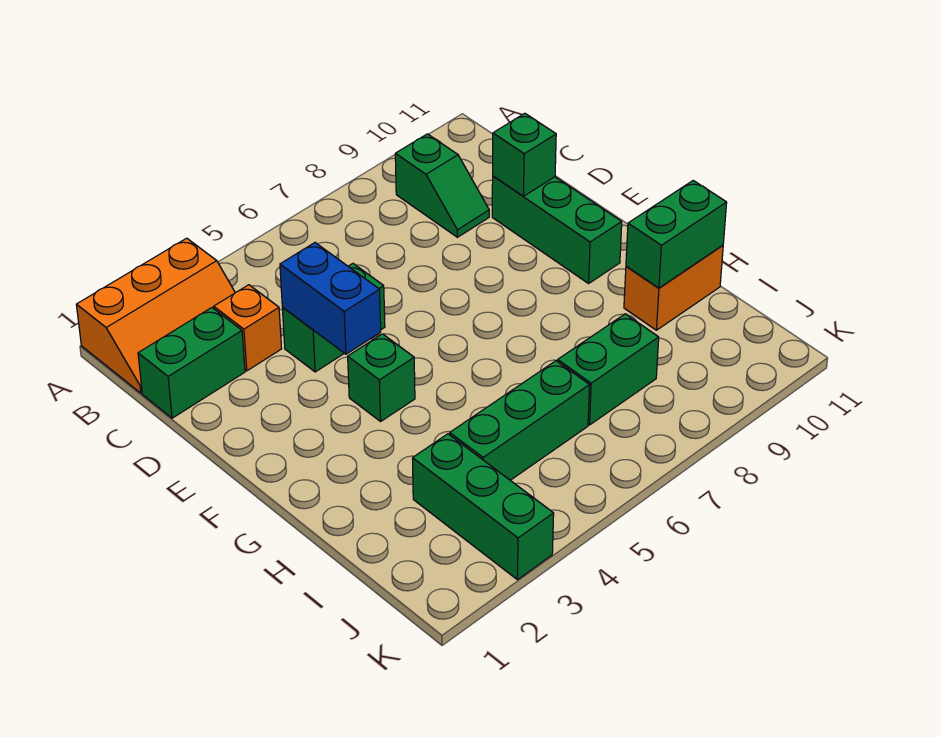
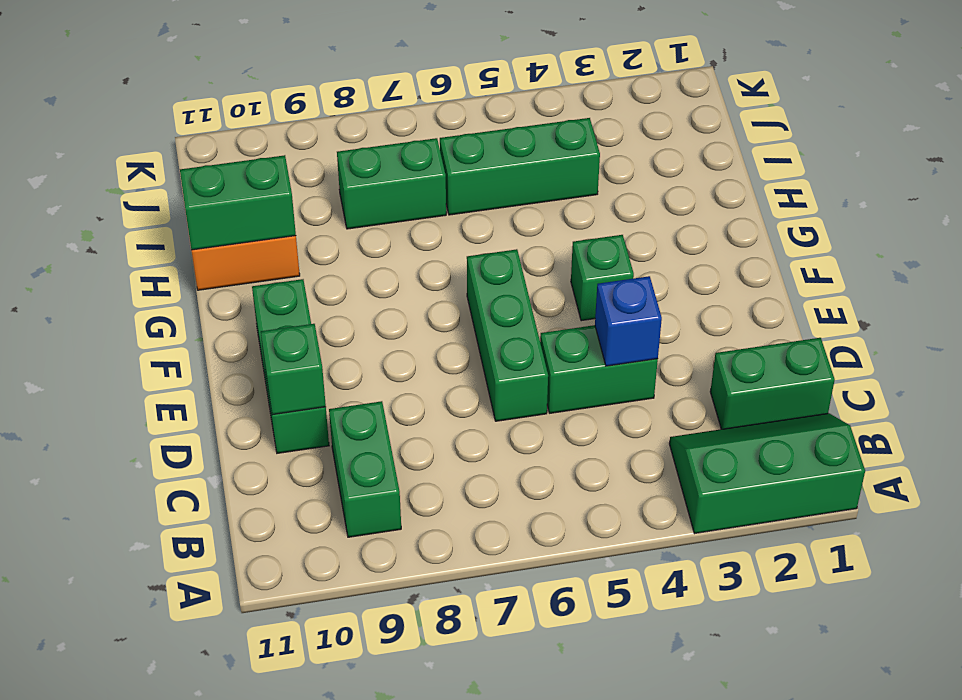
orange slope A1:B3 level 1 top A -> green slope A1:B3 level 1 top A
green slope B9:C9 level 1 top B -> green brick B9:C9 level 1
orange brick C3 level 1 -> none
blue brick D4:E4 level 2 -> blue brick D4 level 2
green brick I3:K3 level 1 -> green brick D6:F6 level 1

